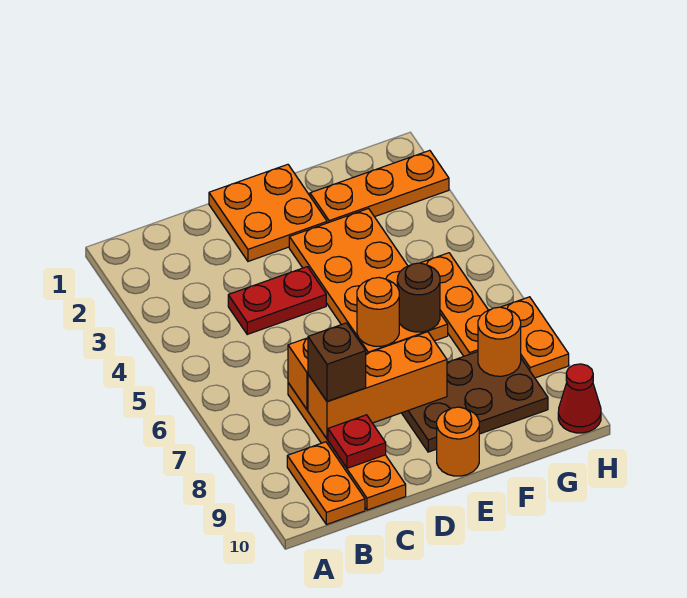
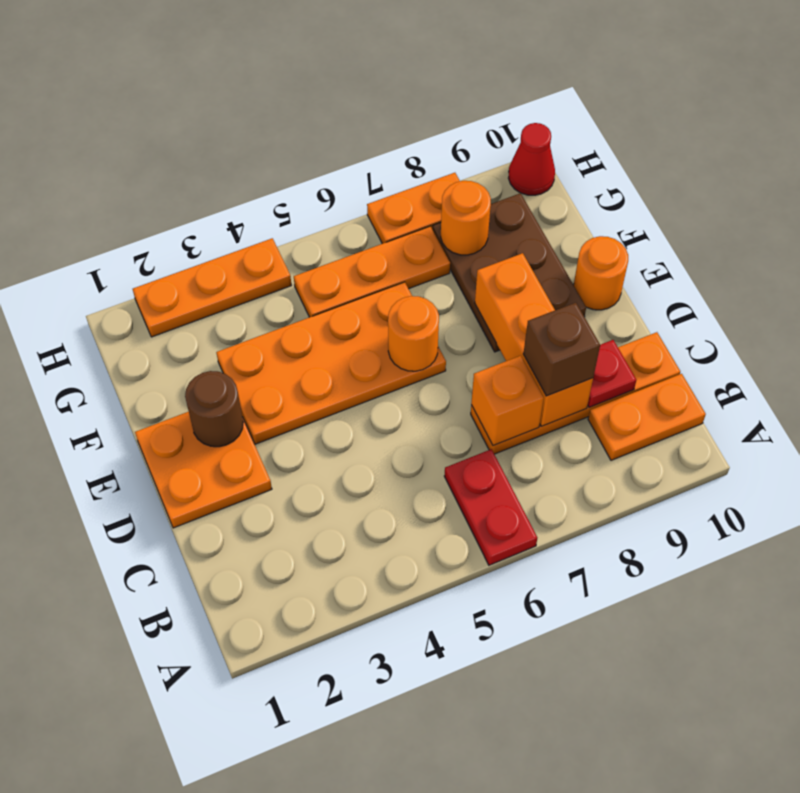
red plate C4:D4 level 1 -> red plate A6:B6 level 1
orange plate F2:H2 level 1 -> orange plate H2:H4 level 1
brown round brick F6 level 2 -> brown round brick E2 level 2

